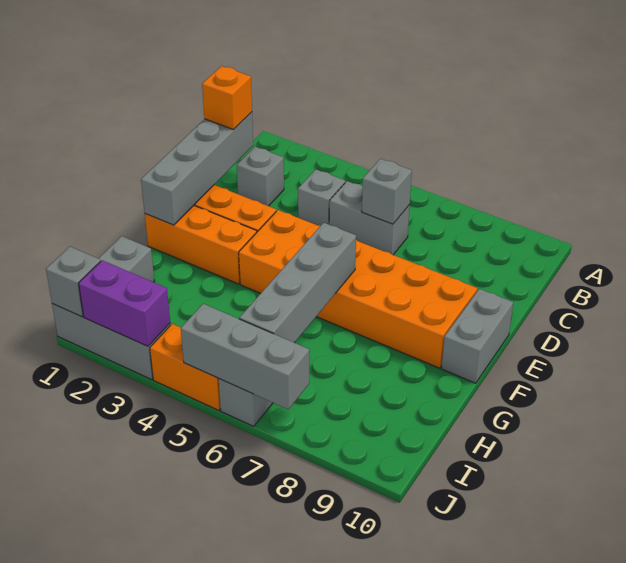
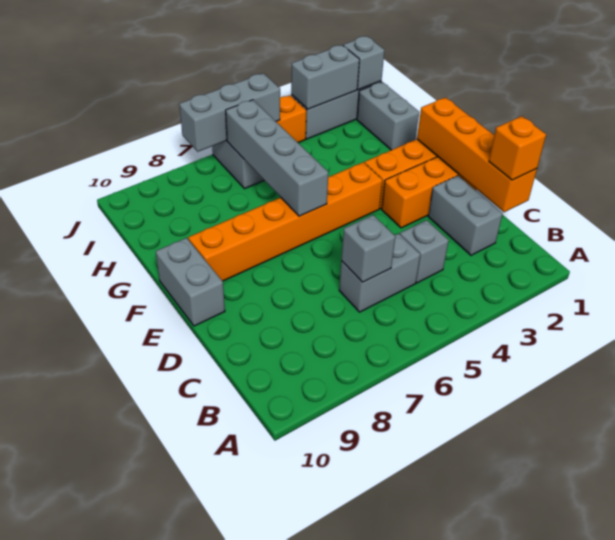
grey brick C1:F1 level 2 -> orange brick C1:F1 level 2
grey brick C2 level 1 -> grey brick C2:D2 level 1
orange brick E4:F9 level 1 -> orange brick F4:F9 level 1
purple brick J2:J3 level 2 -> grey brick J2:J3 level 2

